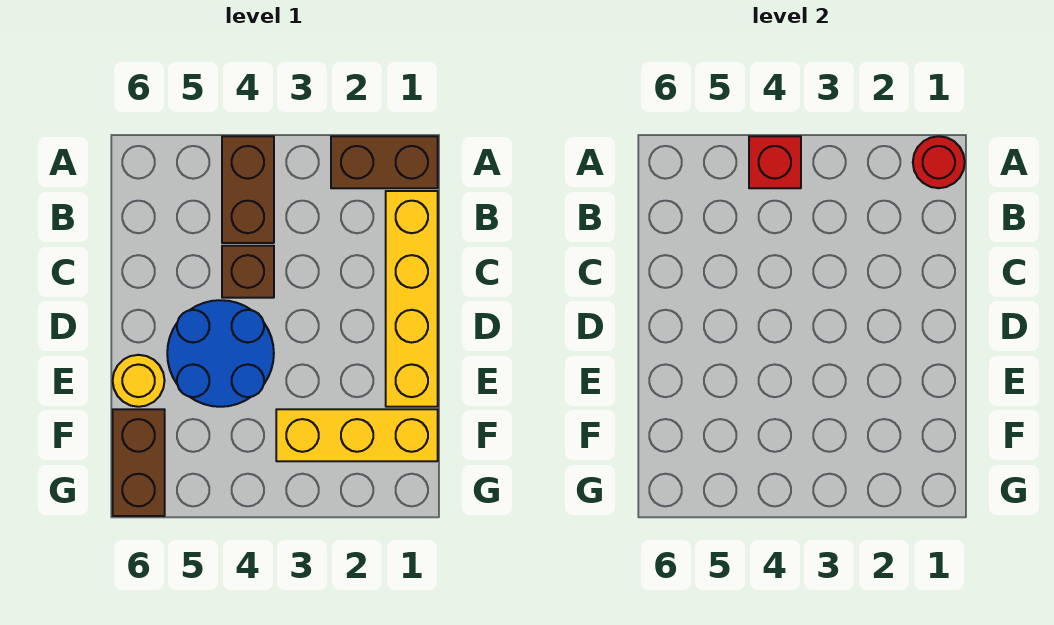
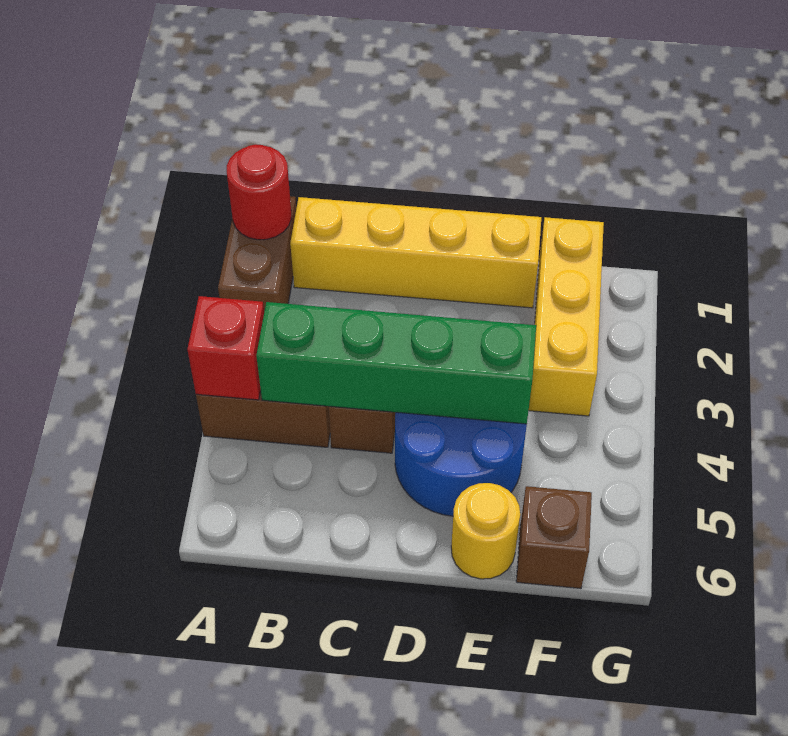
none -> green brick B4:E4 level 2
brown brick F6:G6 level 1 -> brown brick F6 level 1

